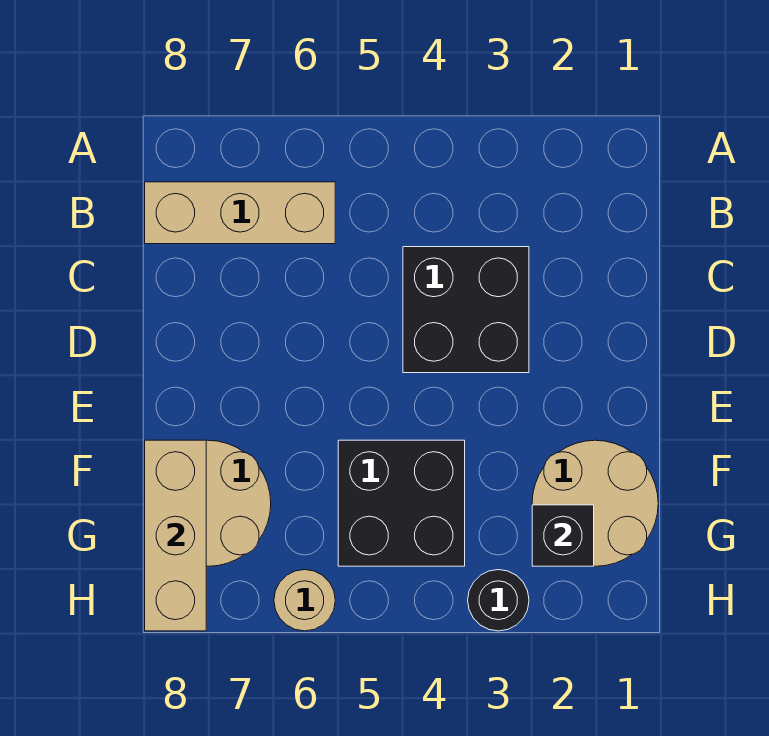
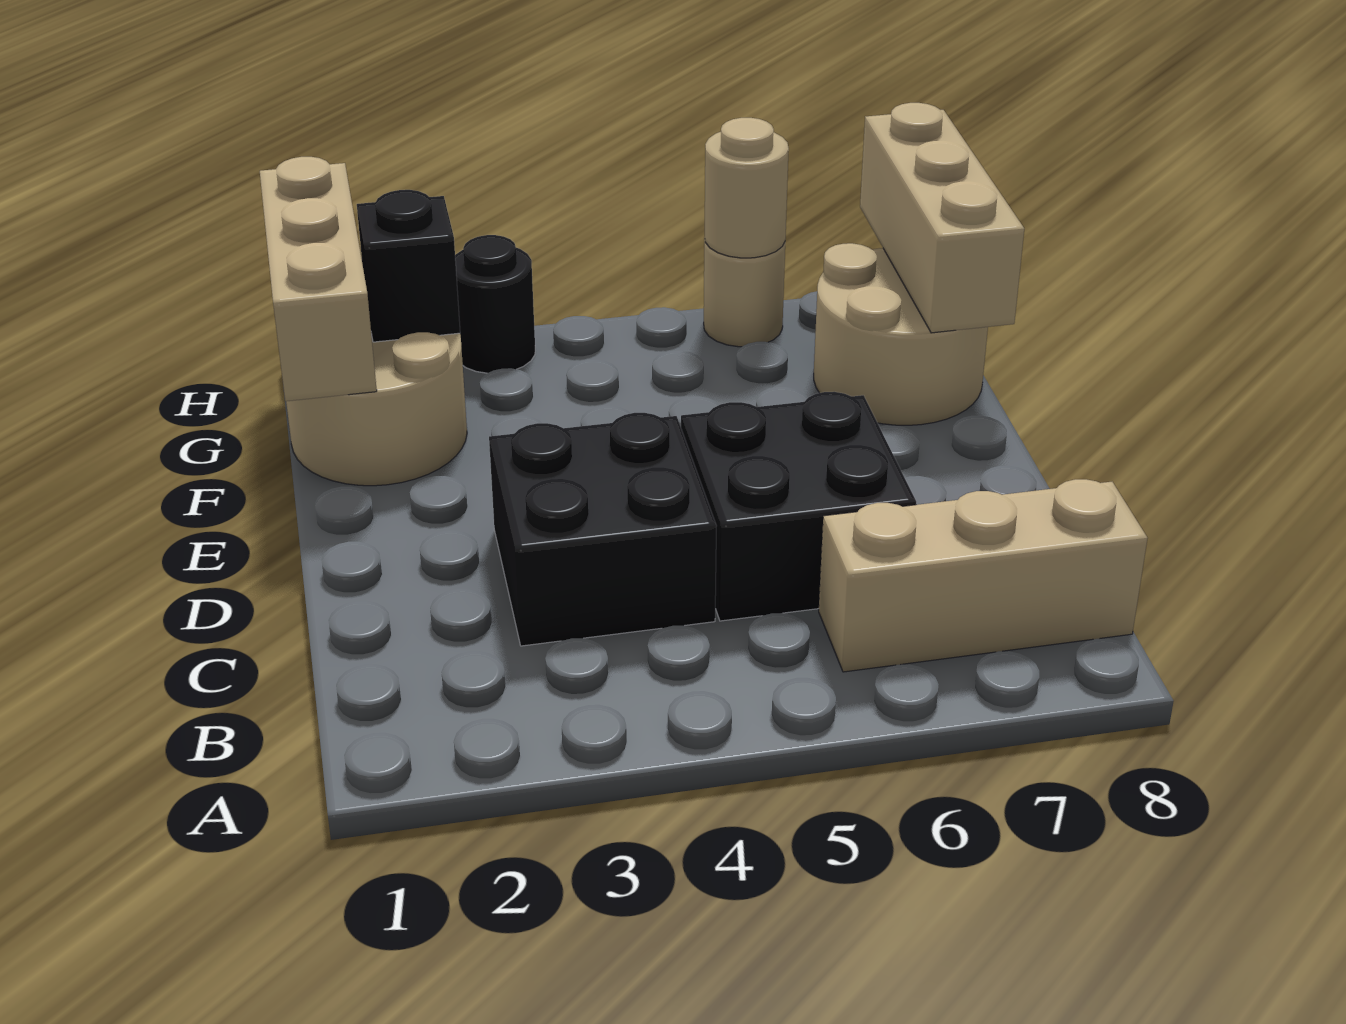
none -> tan brick F1:H1 level 2
black brick F4:G5 level 1 -> black brick C5:D6 level 1
none -> tan round brick H6 level 2

